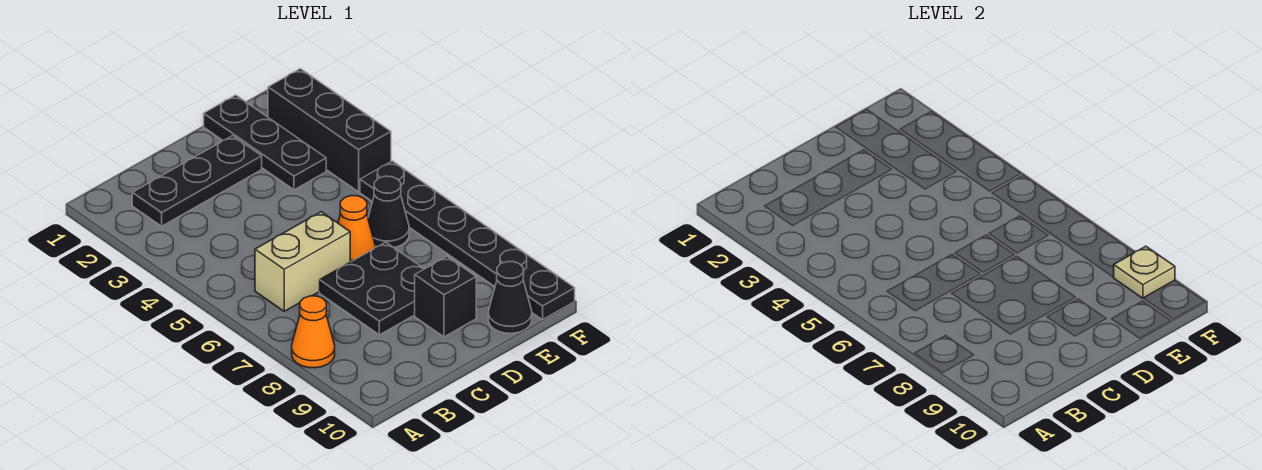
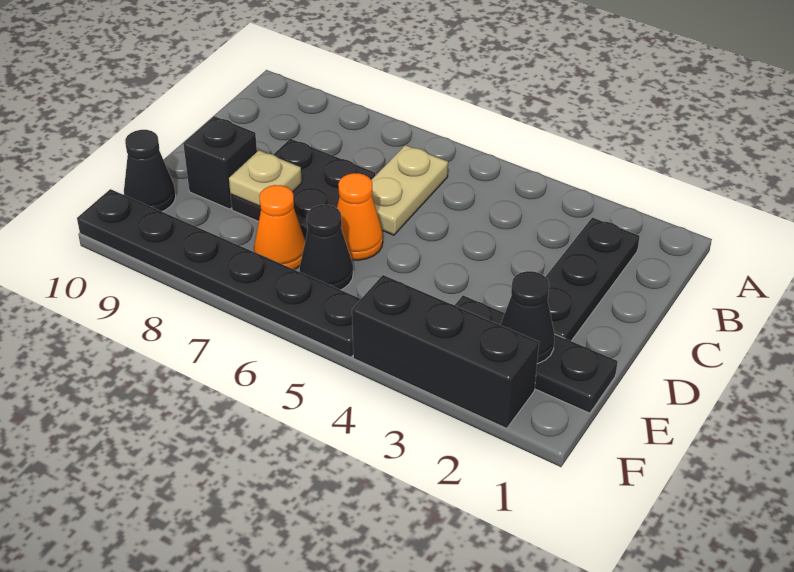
orange cone A8 level 1 -> orange cone E7 level 1
tan brick B6:C6 level 1 -> tan plate B6:C6 level 1
none -> black cone E2 level 2
tan plate F9 level 2 -> tan plate D8 level 2

